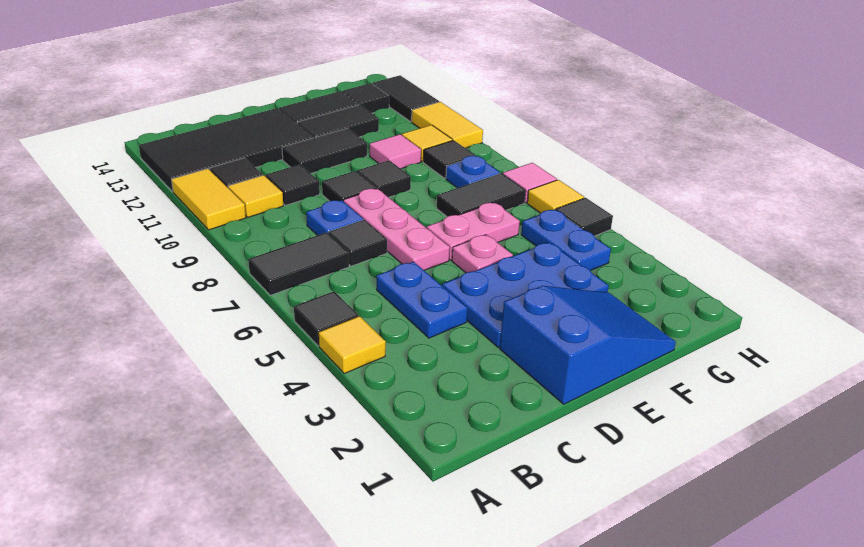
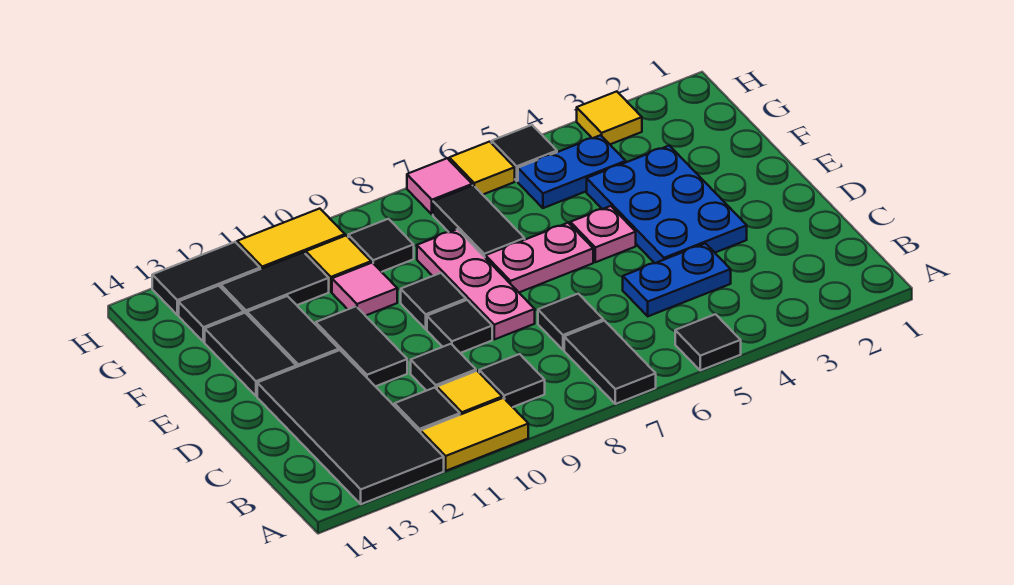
yellow tile A4 level 1 -> yellow tile H3 level 1
none -> black tile B9 level 1
blue plate C8 level 1 -> none
blue slope D1:F2 level 1 top D -> none
pink plate D6:D8 level 1 -> pink plate D8:F8 level 1
pink plate E6:F6 level 1 -> pink plate E6:E7 level 1
blue plate G8 level 1 -> none
none -> black tile G11:G12 level 1

